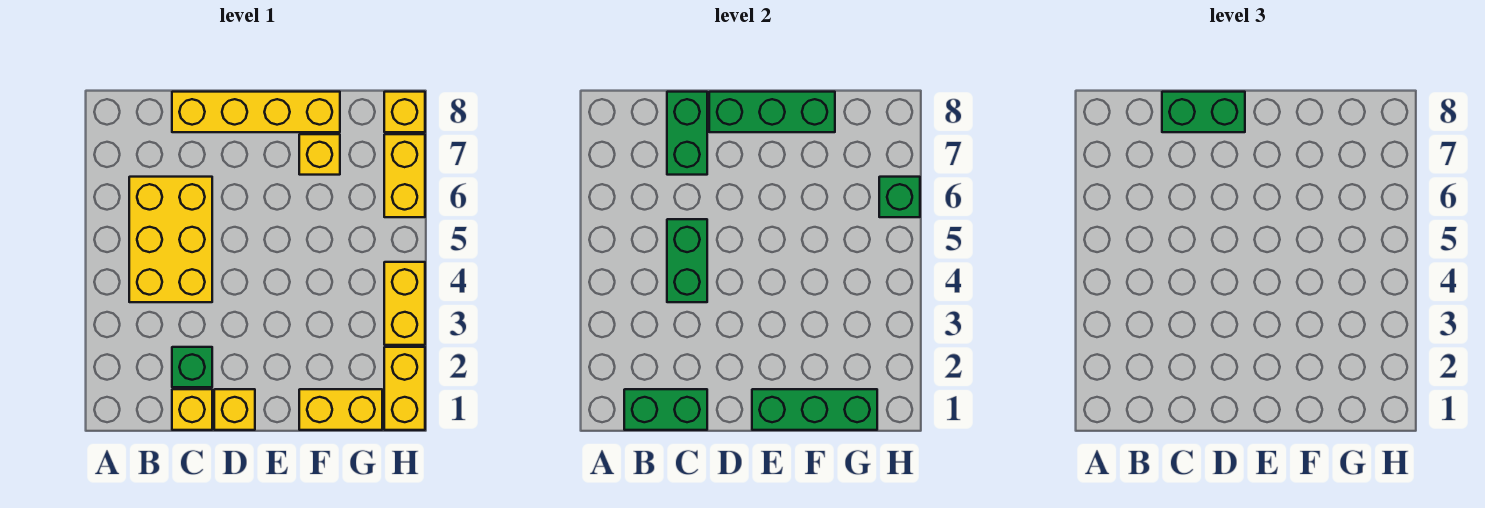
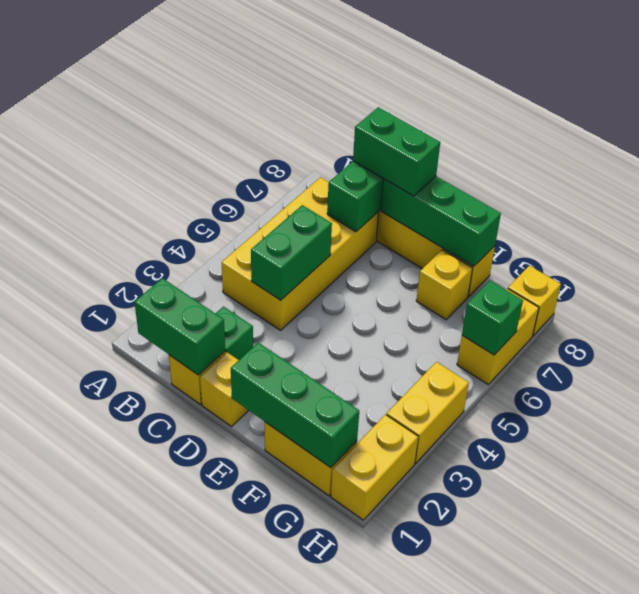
yellow brick B4:C6 level 1 -> yellow brick B4:C7 level 1

